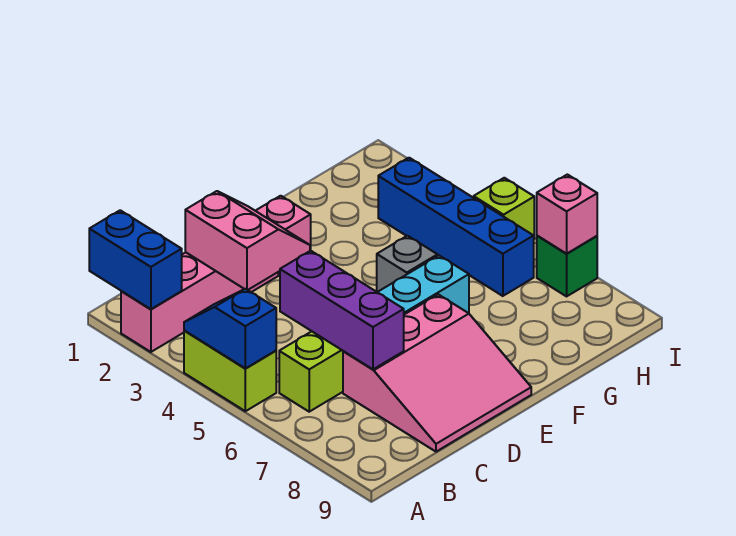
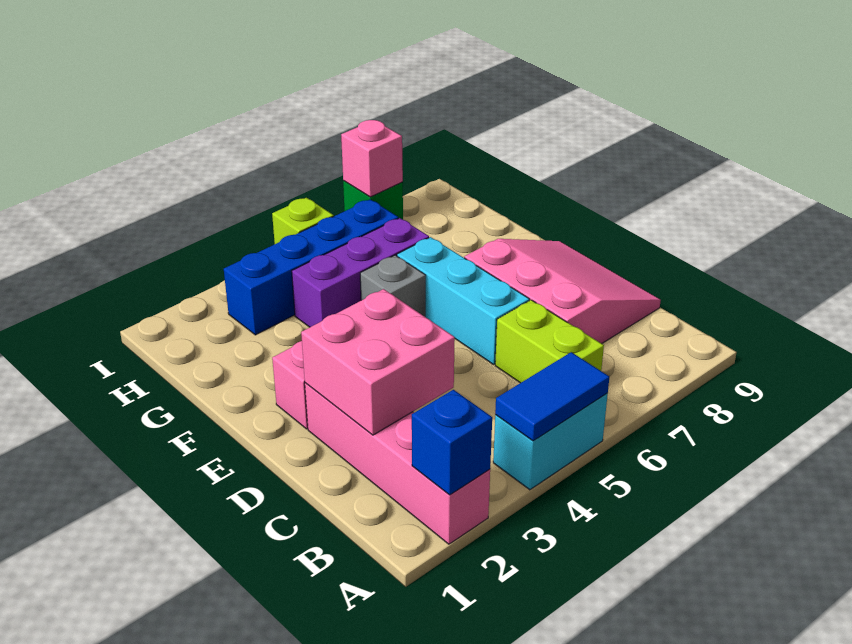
blue brick A1:A2 level 2 -> blue brick A2 level 2
lime brick A4:A5 level 1 -> cyan brick A4:A5 level 1
blue slope A4:A5 level 2 top 5 -> blue tile A4:A5 level 2
pink slope C2:D3 level 2 top C -> pink brick C2:D3 level 2
purple brick C5:C7 level 2 -> purple brick G4:G6 level 1

